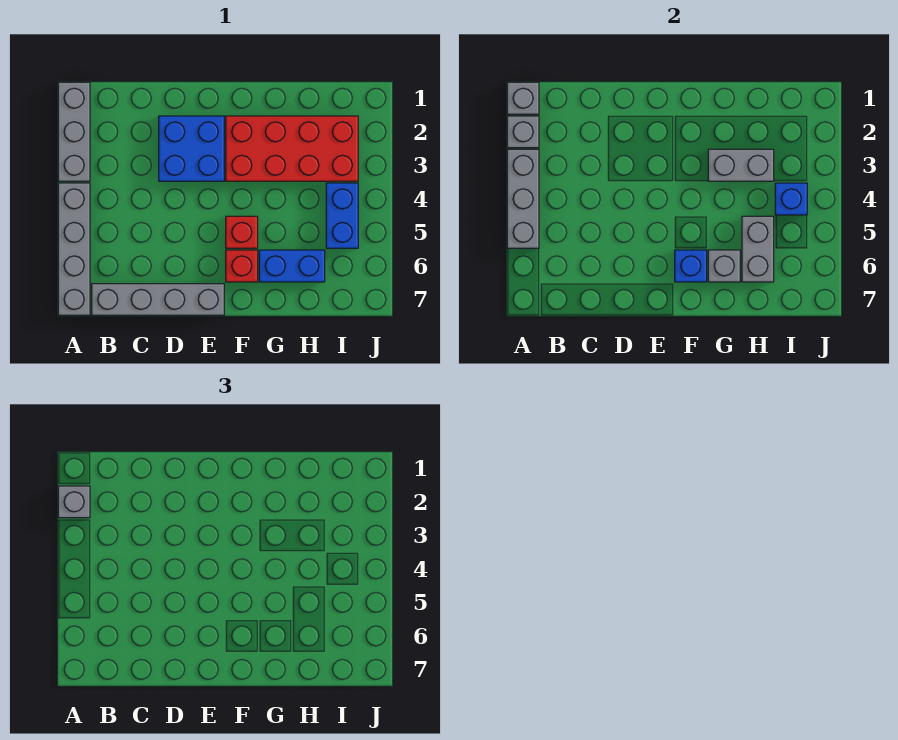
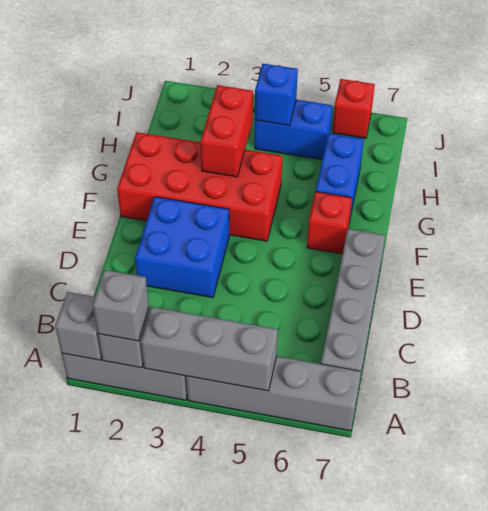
red brick F2:I3 level 1 -> red brick F1:G4 level 1
red brick F5 level 1 -> red brick J6 level 1
blue brick F6 level 2 -> none
grey brick G3:H3 level 2 -> red brick G3:H3 level 2
grey brick G6 level 2 -> none
grey brick H5:H6 level 2 -> none

